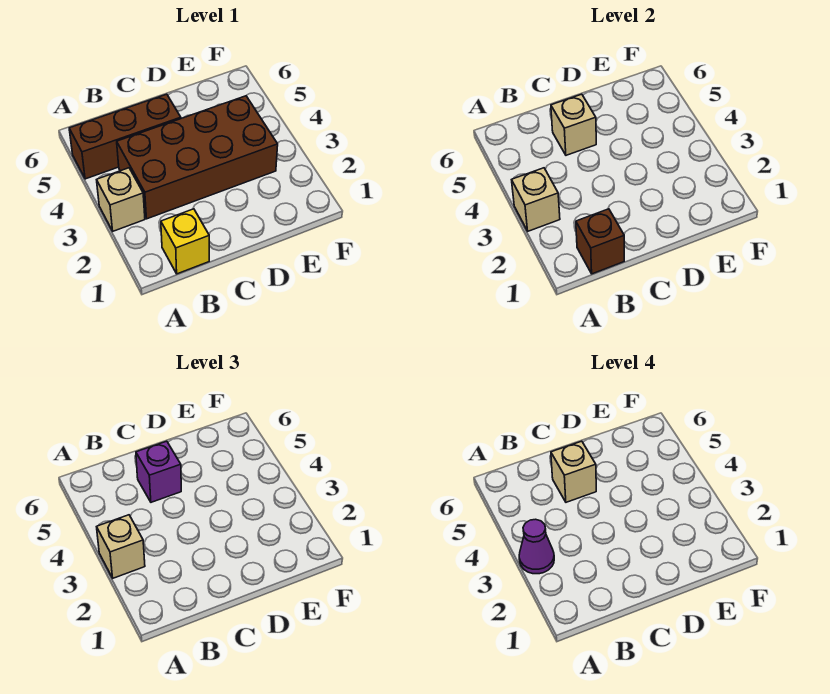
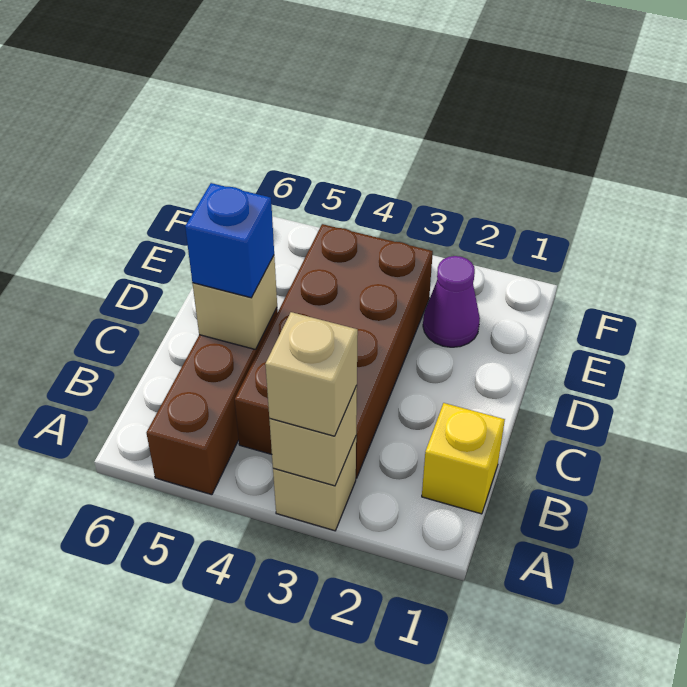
purple cone A3 level 4 -> purple cone E2 level 1
brown brick B1 level 2 -> none
purple brick C5 level 3 -> blue brick C5 level 3
tan brick C5 level 4 -> none

